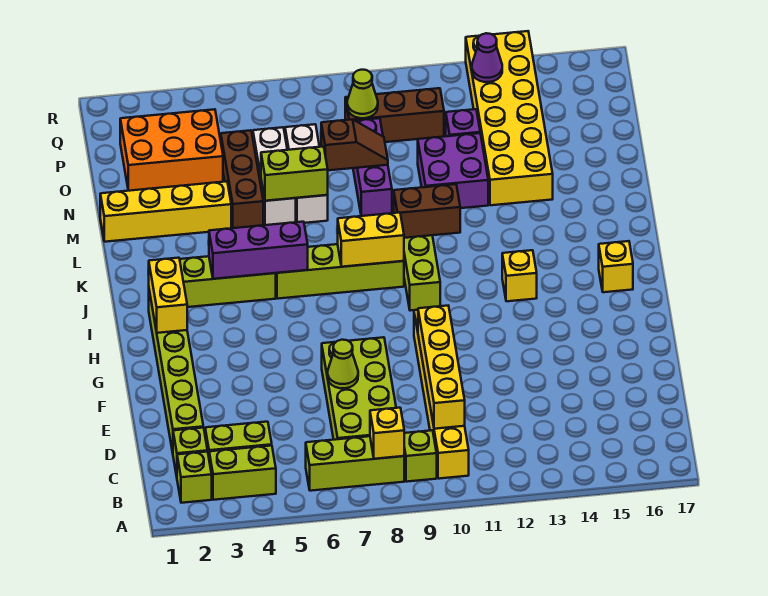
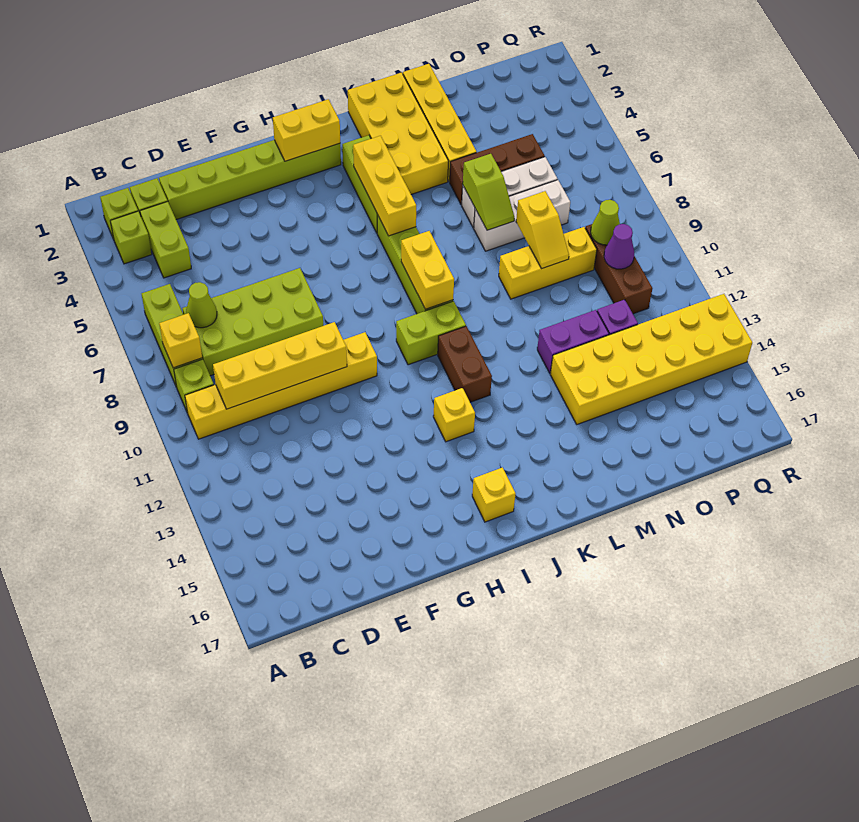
lime brick B3:B4 level 1 -> lime brick B3 level 1
lime cone E7 level 2 -> lime cone C7 level 2
purple brick J4:J6 level 2 -> yellow brick J4:J6 level 2
none -> yellow brick K1:L4 level 1
brown brick L10:L11 level 1 -> brown brick J11:J12 level 1
lime brick M6:M7 level 2 -> lime slope M6:M7 level 2 top 6
purple brick M9:O9 level 1 -> yellow brick M9:O9 level 1
purple brick M11:N12 level 1 -> purple brick M12:N12 level 1
brown slope N8:N9 level 2 top 8 -> yellow slope N8:N9 level 2 top 8
orange brick O2:P4 level 1 -> none
purple cone Q13 level 2 -> purple cone P10 level 2

